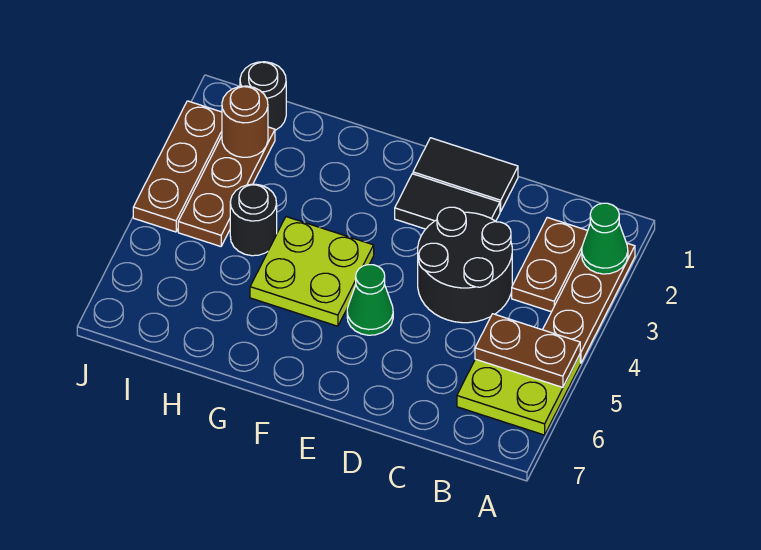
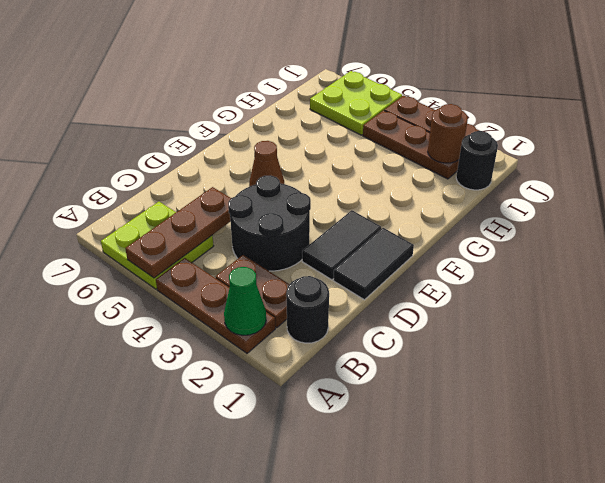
brown plate A5:B5 level 2 -> brown plate A5:C5 level 2
green cone E5 level 1 -> brown cone E5 level 1
lime plate F4:G5 level 1 -> lime plate I5:J6 level 1
black round brick H4 level 1 -> black round brick B1 level 1

